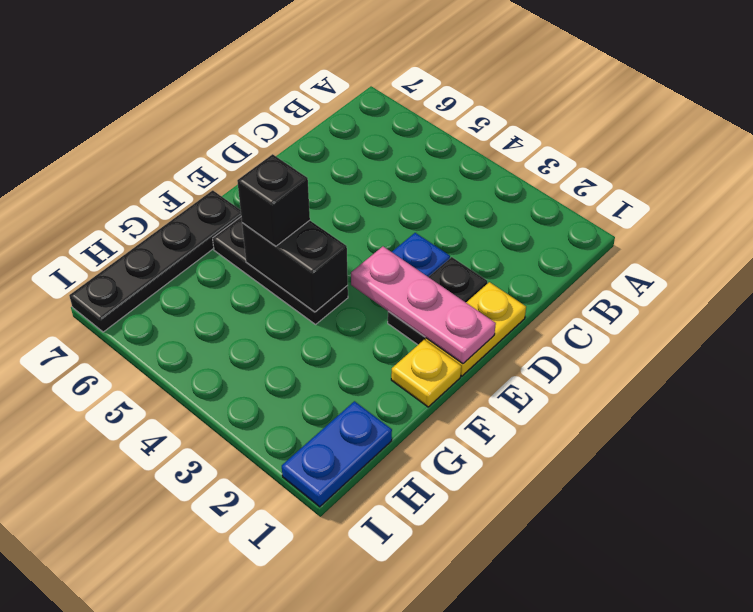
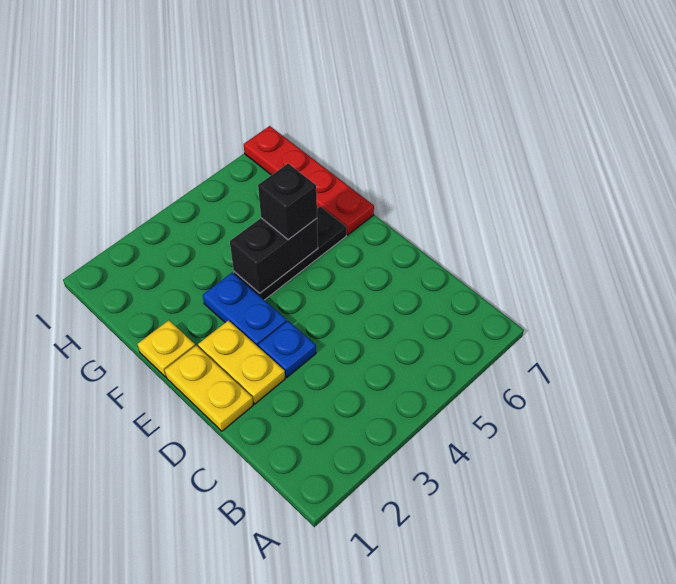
black plate D2:E2 level 1 -> yellow plate D2:E2 level 1
pink plate E1:E3 level 2 -> none
black plate F7:I7 level 1 -> red plate F7:I7 level 1
blue plate H1:I1 level 1 -> blue plate E3:F3 level 1

